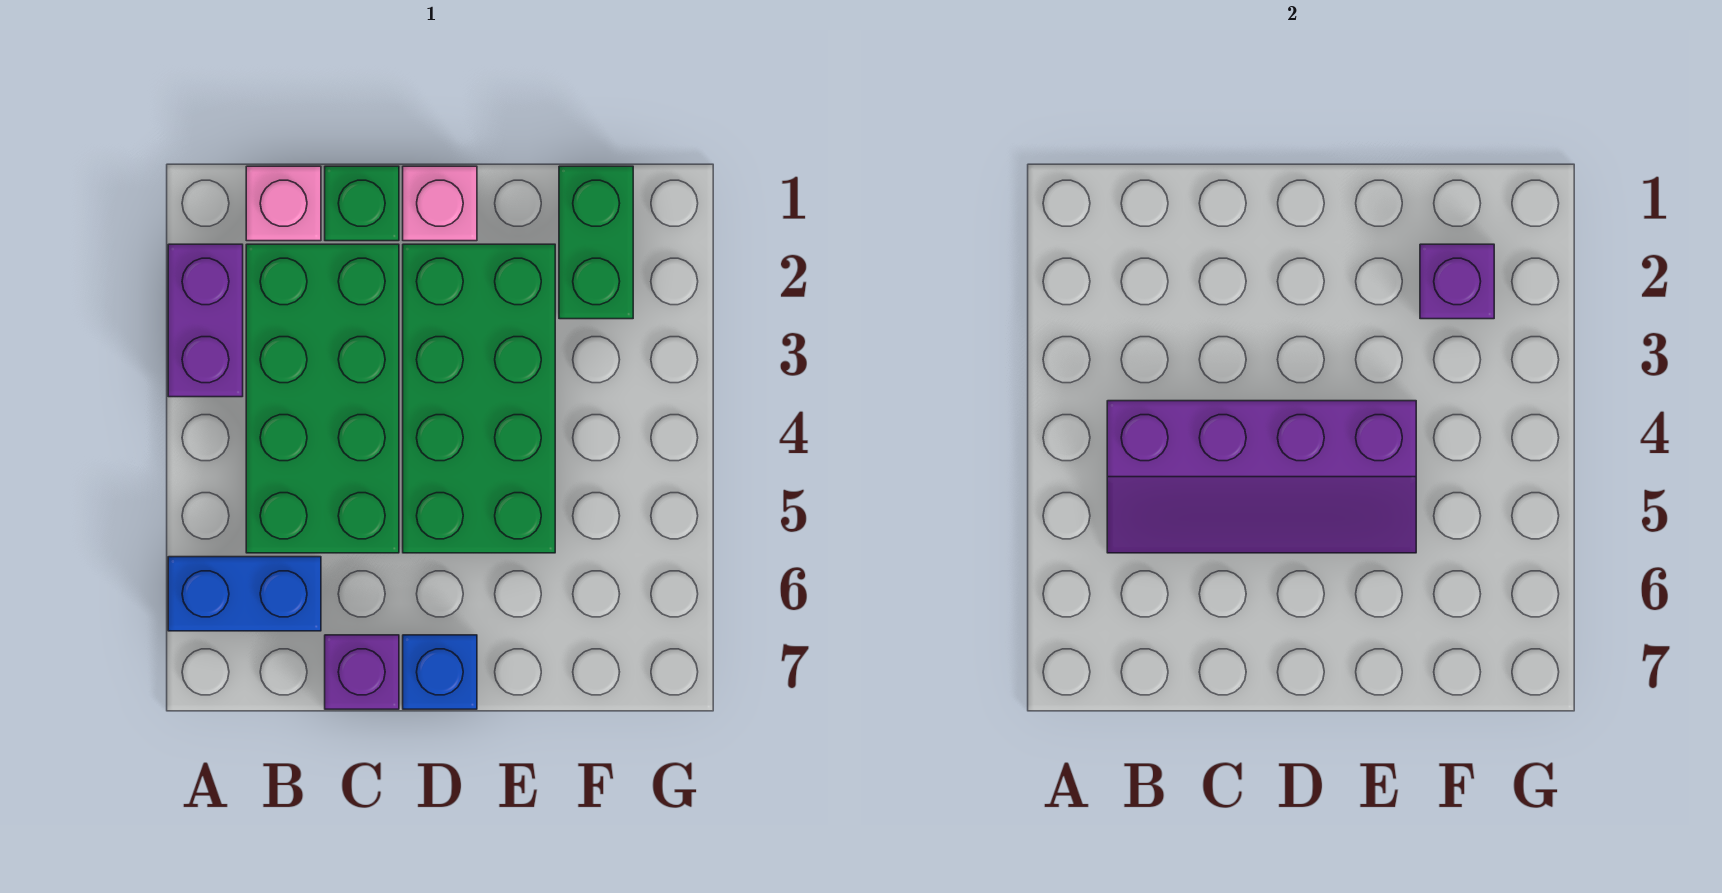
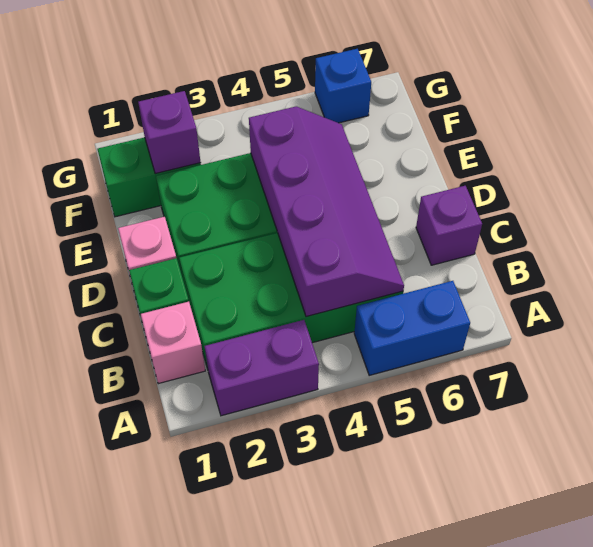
blue brick A6:B6 level 1 -> blue brick A5:A6 level 1
blue brick D7 level 1 -> blue brick G6 level 1

